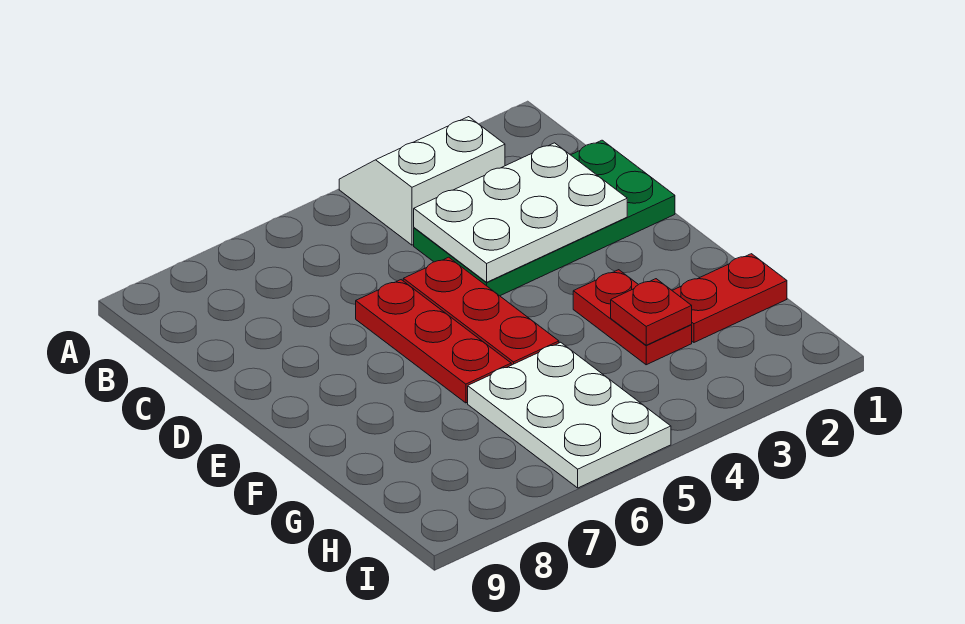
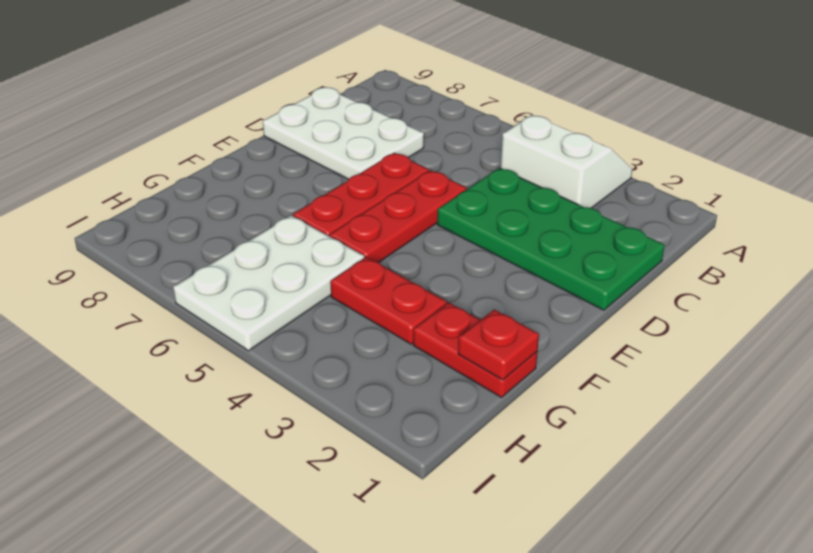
white plate C2:D4 level 2 -> white plate C7:D9 level 1
red plate F3:G3 level 1 -> red plate G3:G4 level 1
red plate G3 level 2 -> red plate G1 level 2

